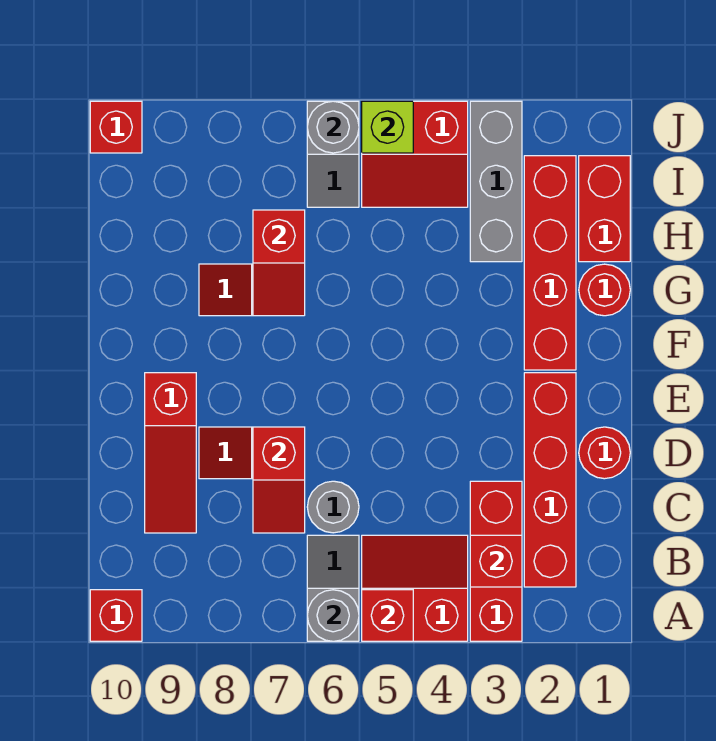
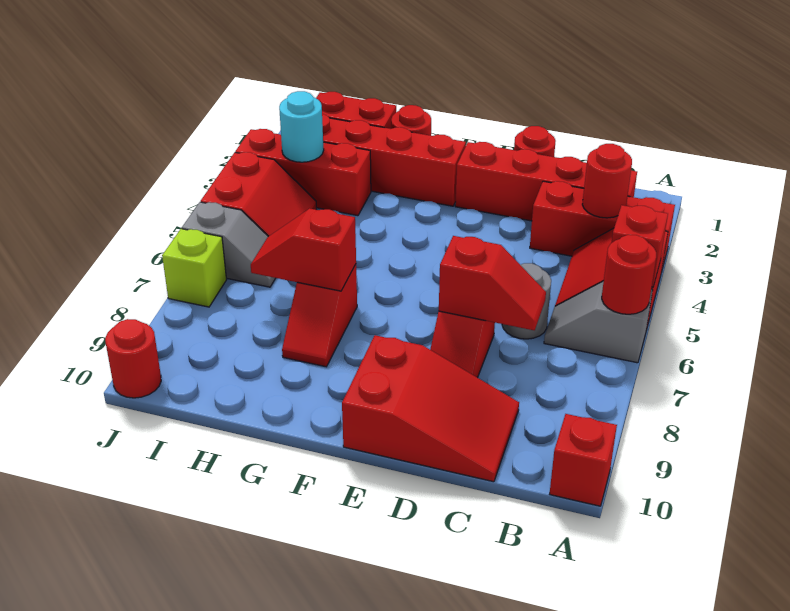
grey round brick A6 level 2 -> red round brick A6 level 2
red brick B3 level 2 -> red round brick B3 level 2
red slope C9:E9 level 1 top E -> red slope C9:E10 level 1 top E
red slope G7:H7 level 2 top H -> red slope G7:H7 level 2 top G
grey brick H3:J3 level 1 -> red brick H3:J3 level 1
none -> cyan round brick I3 level 2
lime brick J5 level 2 -> lime brick J7 level 1
grey round brick J6 level 2 -> none
red brick J10 level 1 -> red round brick J10 level 1

